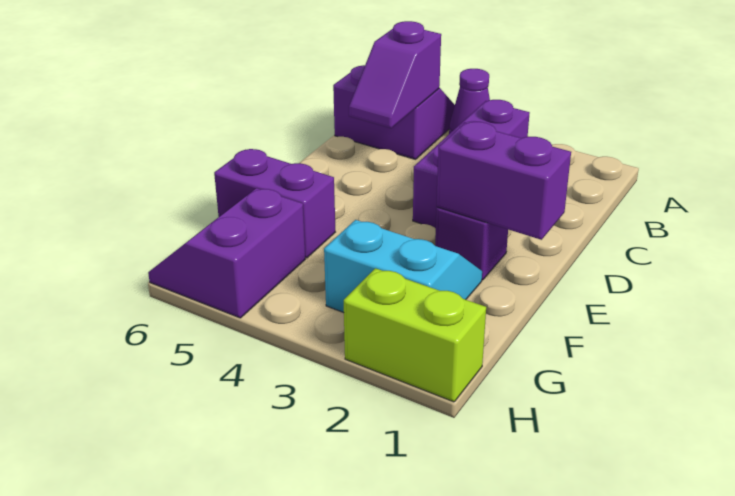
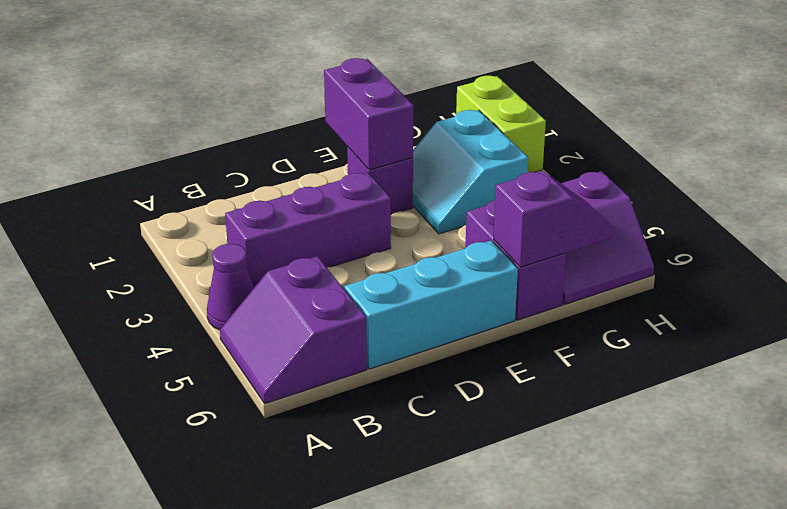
purple slope B5:C5 level 2 top B -> purple slope F6:G6 level 2 top F
none -> cyan brick C6:E6 level 1

